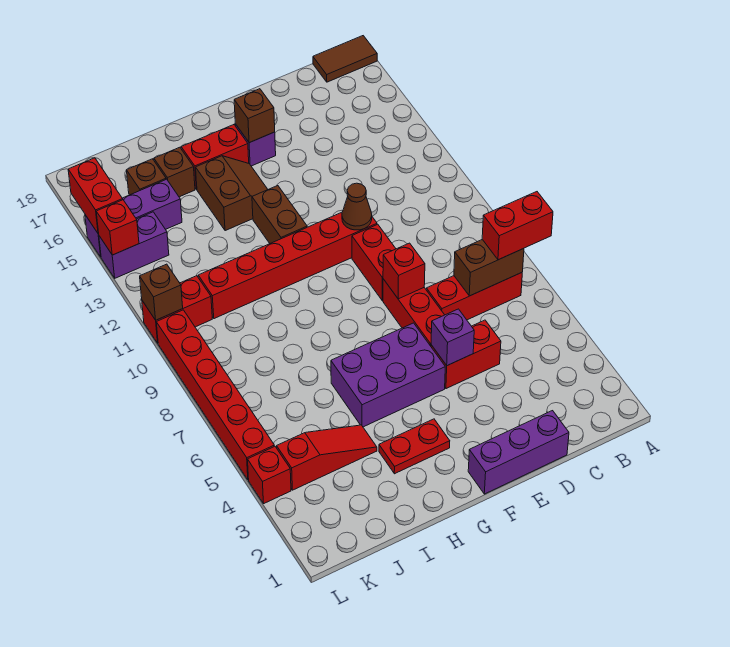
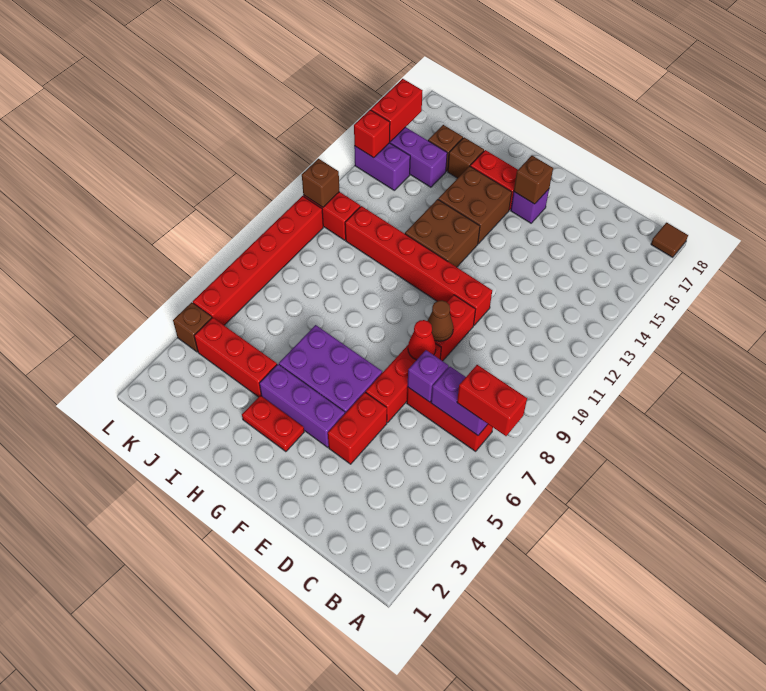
brown tile A18:B18 level 1 -> brown tile A18 level 1
brown brick B7:C7 level 2 -> purple brick B7:C7 level 2
purple brick D1:F1 level 1 -> purple brick F4:H4 level 1
red brick D5:E5 level 1 -> red brick E4:E5 level 1
purple brick E5 level 2 -> purple brick D7 level 2
red brick E8 level 2 -> red cone E8 level 2
brown cone E11 level 2 -> brown cone E9 level 2
brown brick G12:G13 level 1 -> brown brick G12:H13 level 1
brown slope G14:H15 level 1 top H -> brown brick G14:H15 level 1
red slope I4:K4 level 1 top K -> red brick I4:K4 level 1
red brick L4 level 1 -> brown brick L4 level 1

